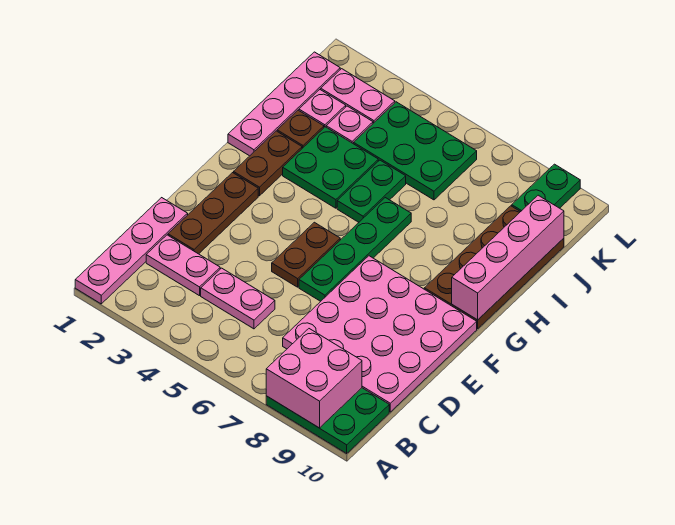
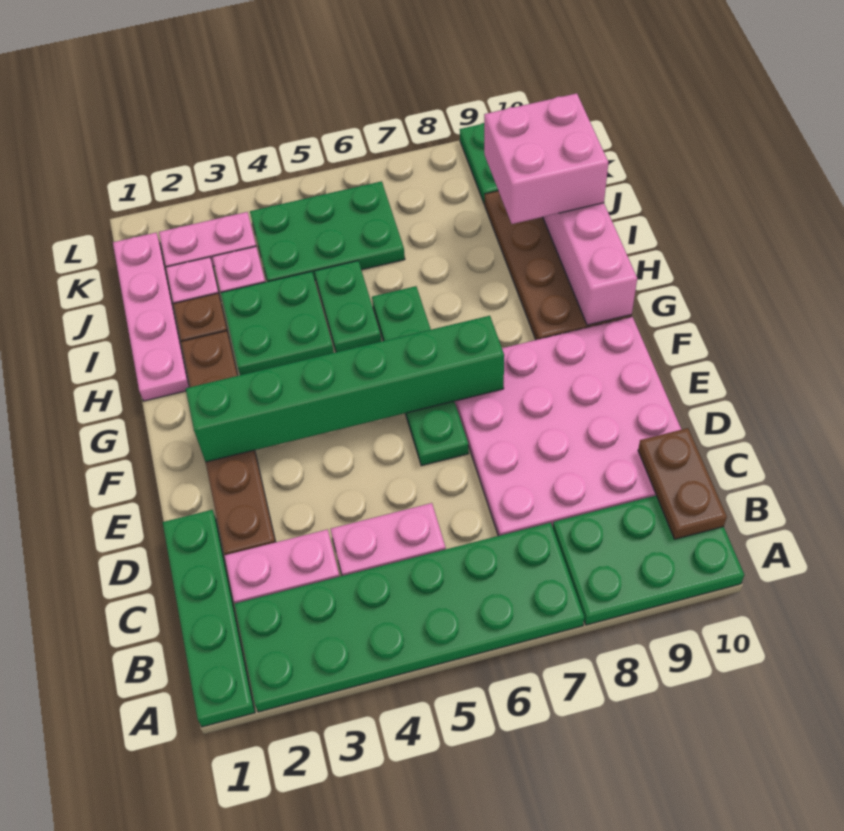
pink plate A1:D1 level 1 -> green plate A1:D1 level 1
none -> green plate A2:B7 level 1
pink brick A8:B9 level 2 -> pink brick I9:J10 level 3
brown plate E5:F5 level 1 -> brown plate B10:C10 level 2
none -> green brick F2:F7 level 2

